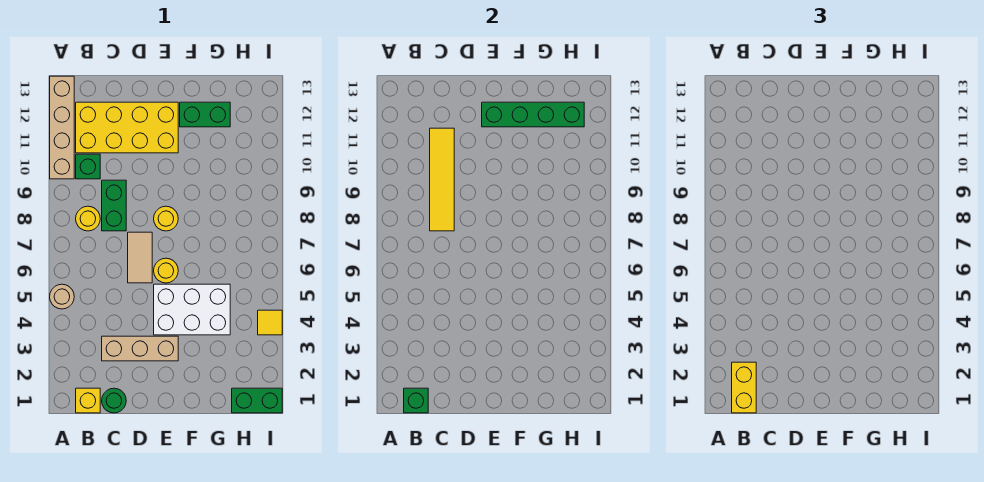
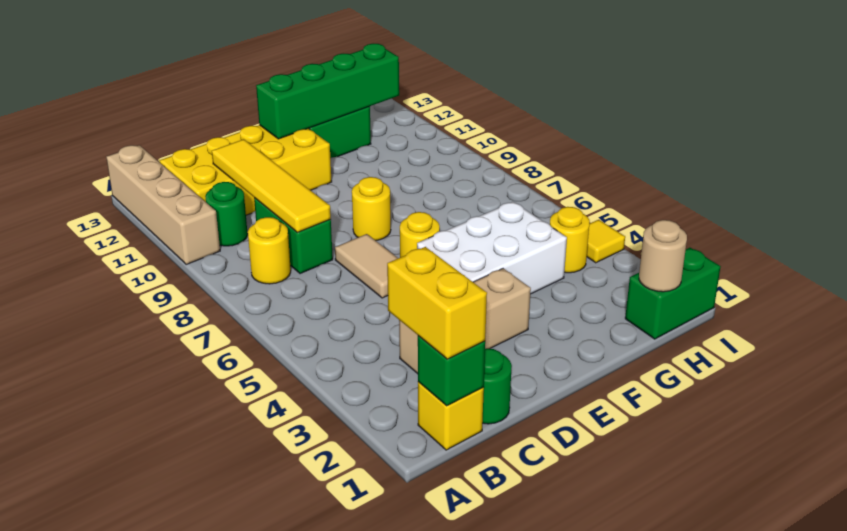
tan round brick A5 level 1 -> tan round brick H1 level 2
green brick B10 level 1 -> green round brick B10 level 1
none -> yellow round brick H4 level 1

